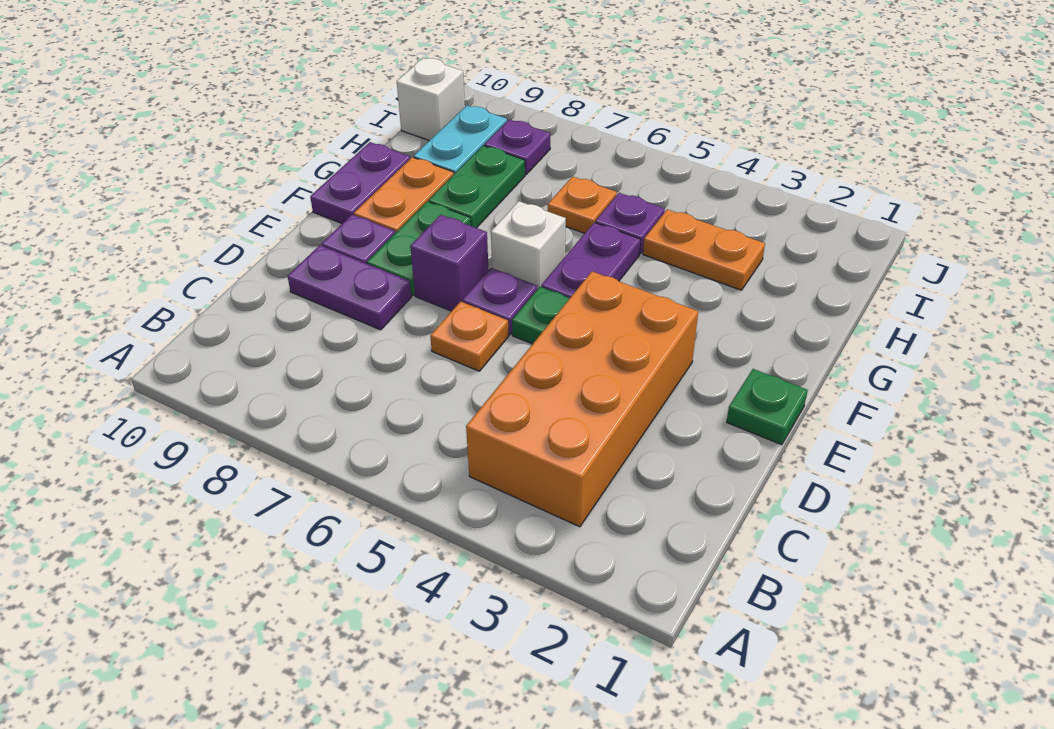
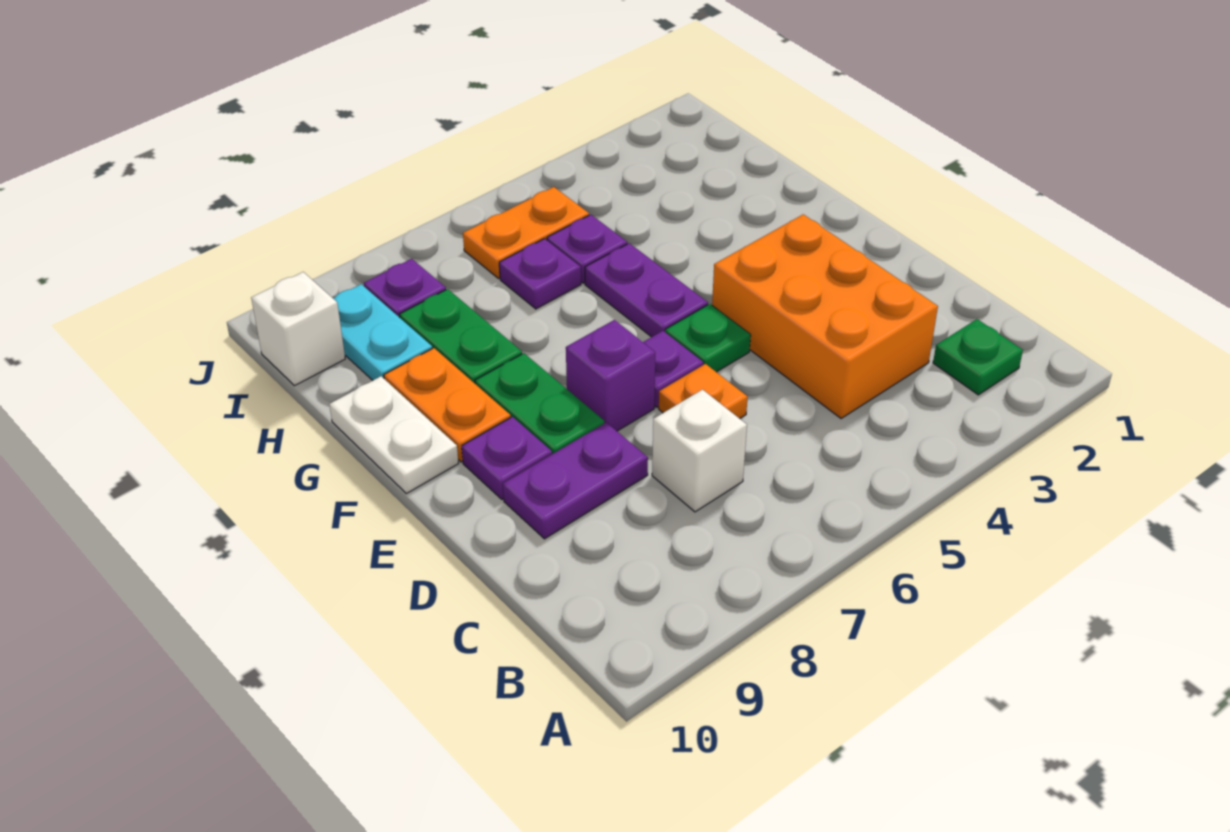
orange brick B3:E4 level 1 -> orange brick C3:E4 level 1
green plate E1 level 1 -> green plate B2 level 1
white brick F6 level 1 -> white brick C7 level 1
purple plate F10:G10 level 1 -> white plate F10:G10 level 1
orange plate H3:H4 level 1 -> orange plate I5:I6 level 1
orange plate H6 level 1 -> purple plate H6 level 1

